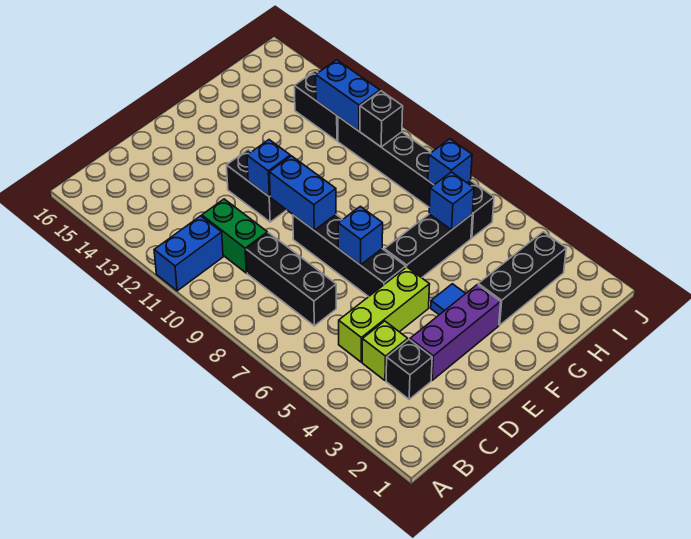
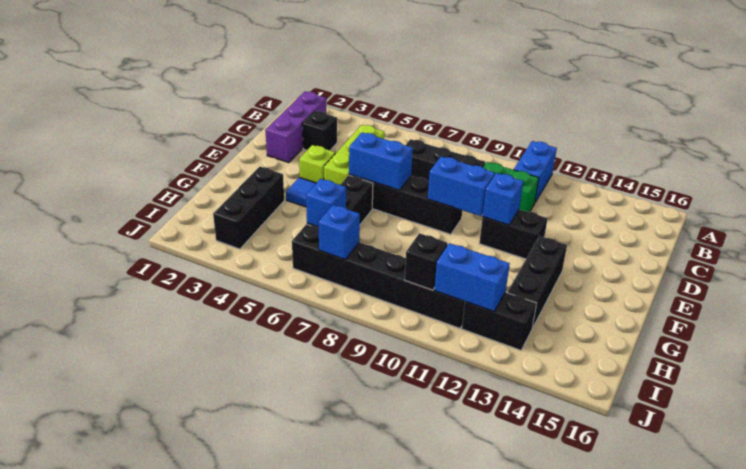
lime brick C4 level 1 -> lime brick E4 level 1
purple brick D3:F3 level 1 -> purple brick B2:D2 level 1
blue brick E7 level 2 -> blue brick E6:E7 level 2
none -> black brick F13:H13 level 1

